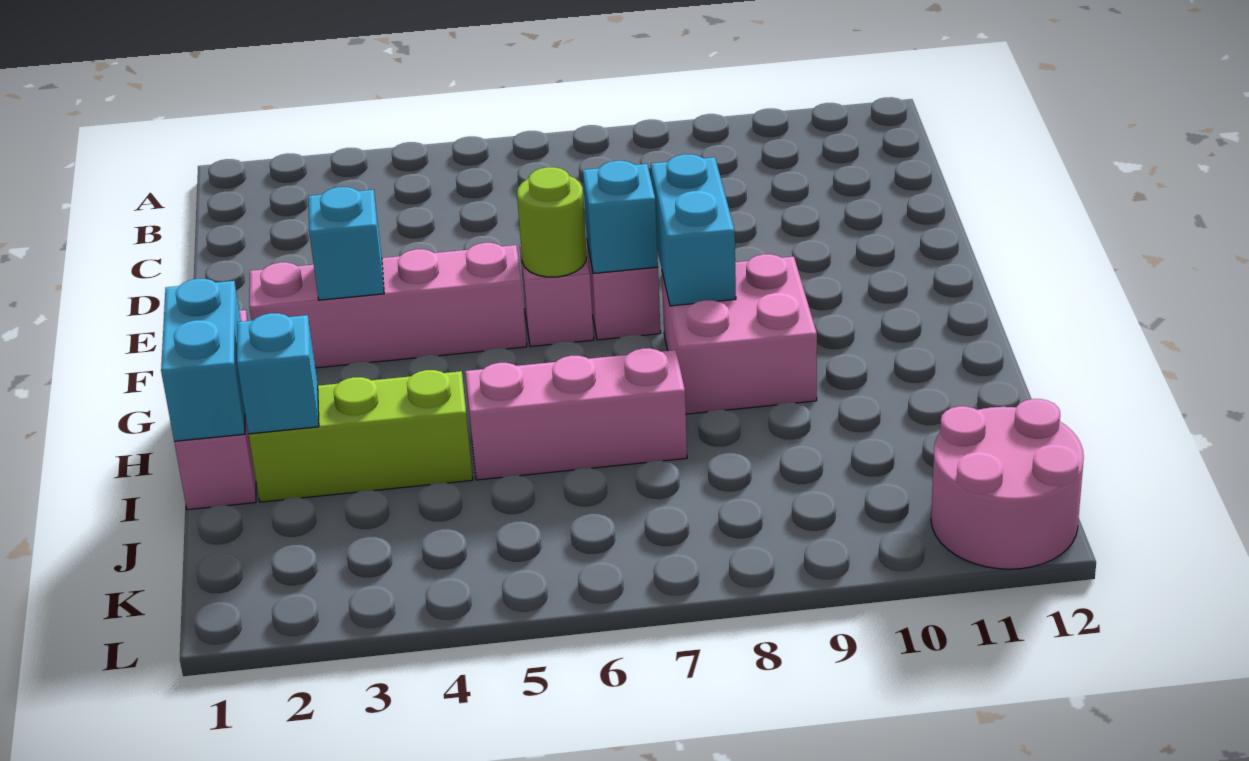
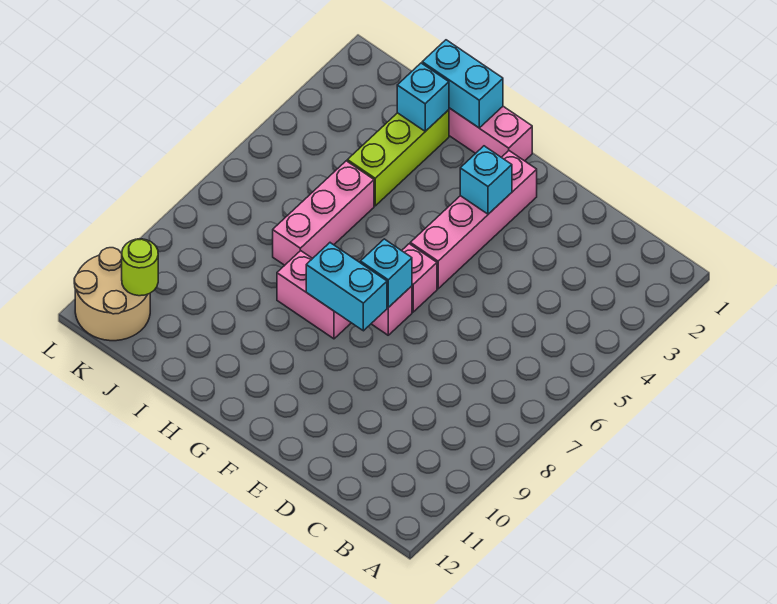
lime round brick F6 level 2 -> lime round brick K11 level 2
pink brick G8:H9 level 1 -> pink brick G8:H8 level 1
pink round brick K11:L12 level 1 -> tan round brick K11:L12 level 1

